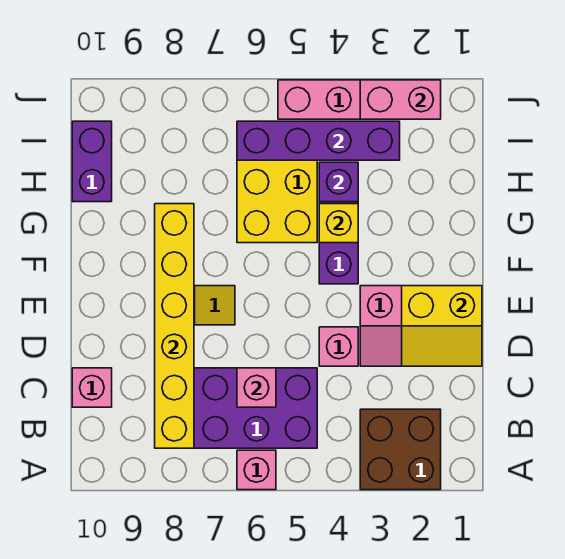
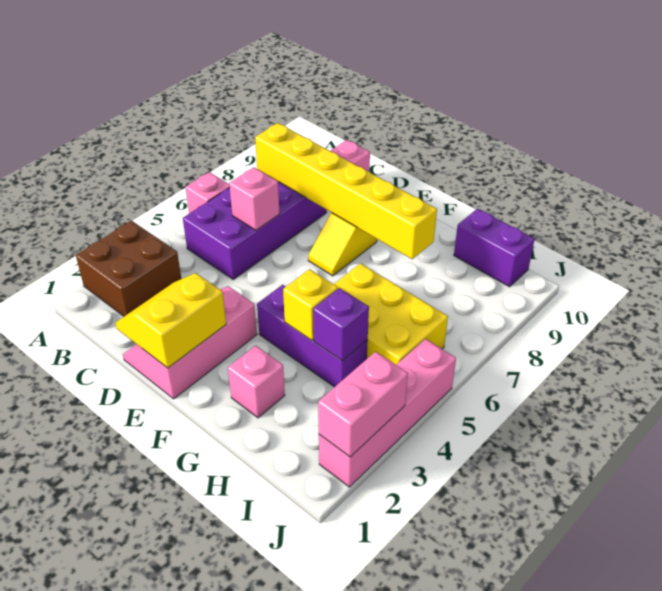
pink brick D4 level 1 -> pink brick G2 level 1
purple brick I3:I6 level 2 -> none

